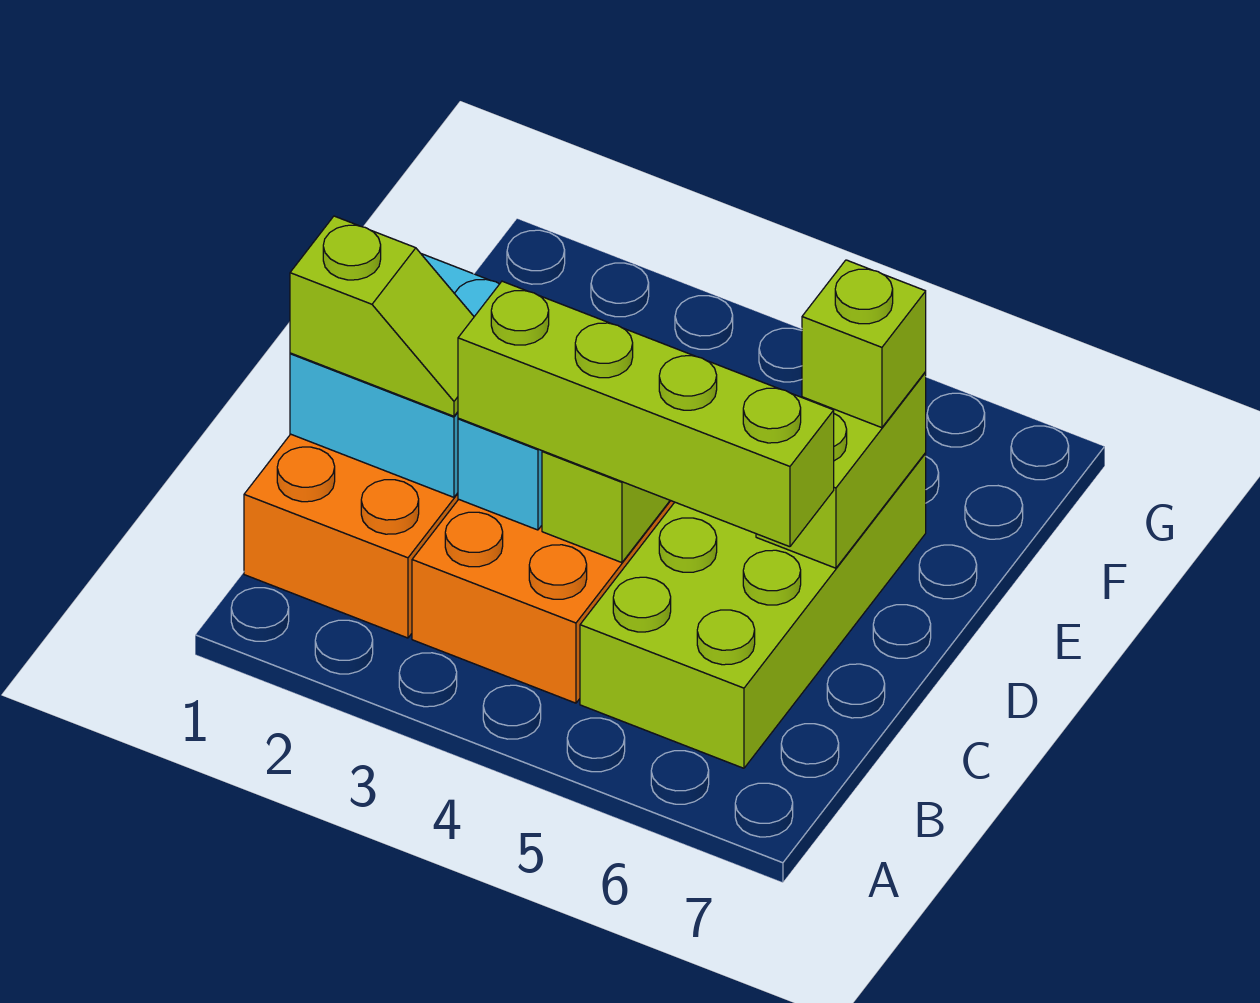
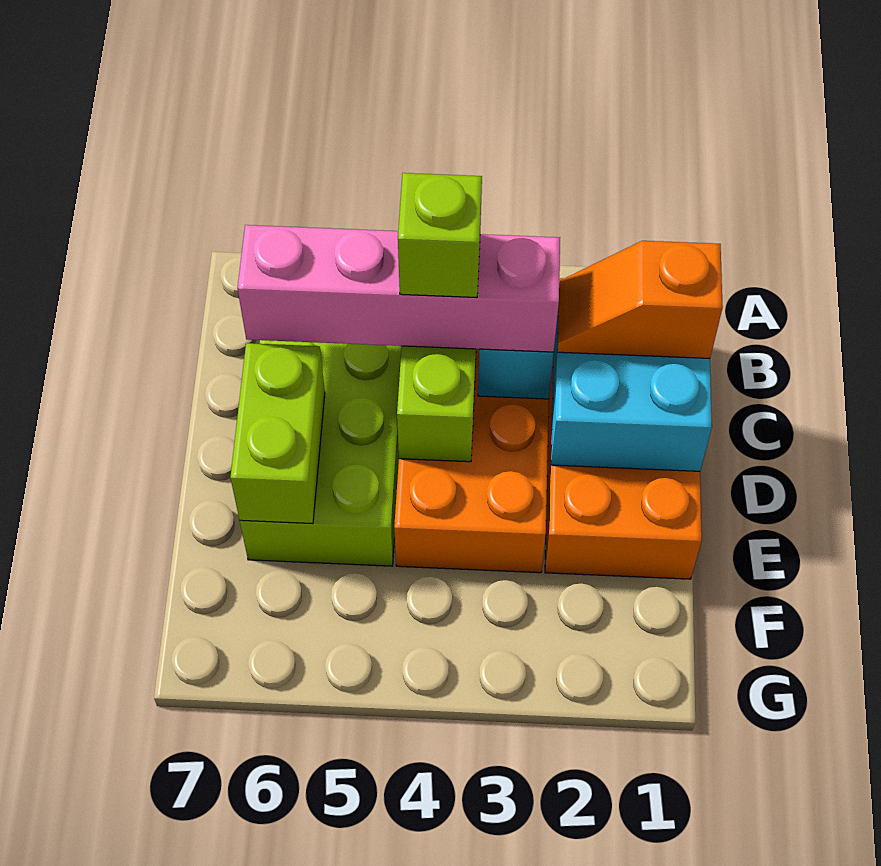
lime slope C1:C2 level 3 top 1 -> orange slope C1:C2 level 3 top 1
lime brick C3:C6 level 3 -> pink brick C3:C6 level 3
lime brick E6 level 3 -> lime brick C4 level 4

